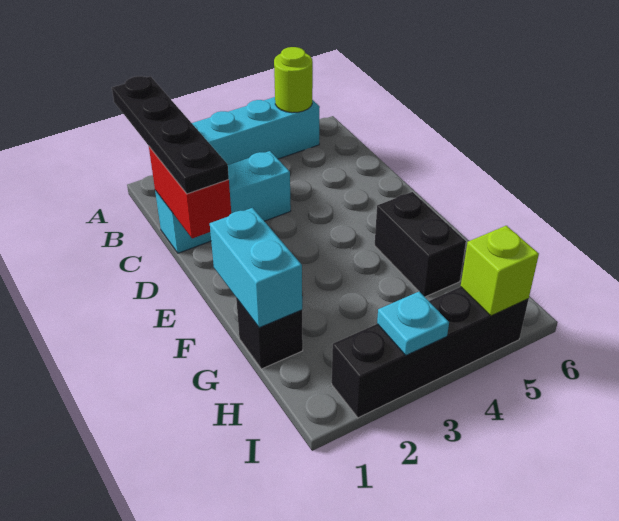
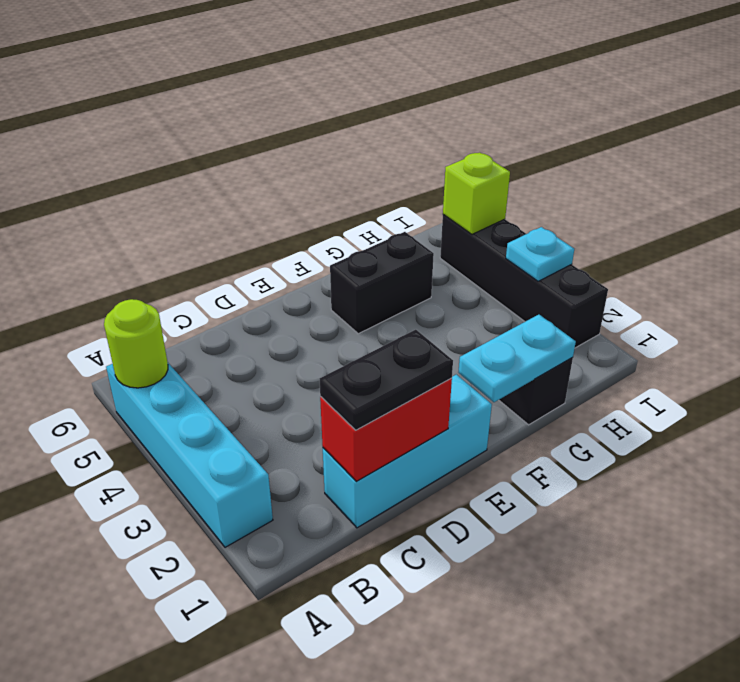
black plate A1:D1 level 3 -> black plate C1:D1 level 3
cyan brick C1:C3 level 1 -> cyan brick C1:E1 level 1
cyan brick F1:G1 level 2 -> cyan plate F1:G1 level 2

